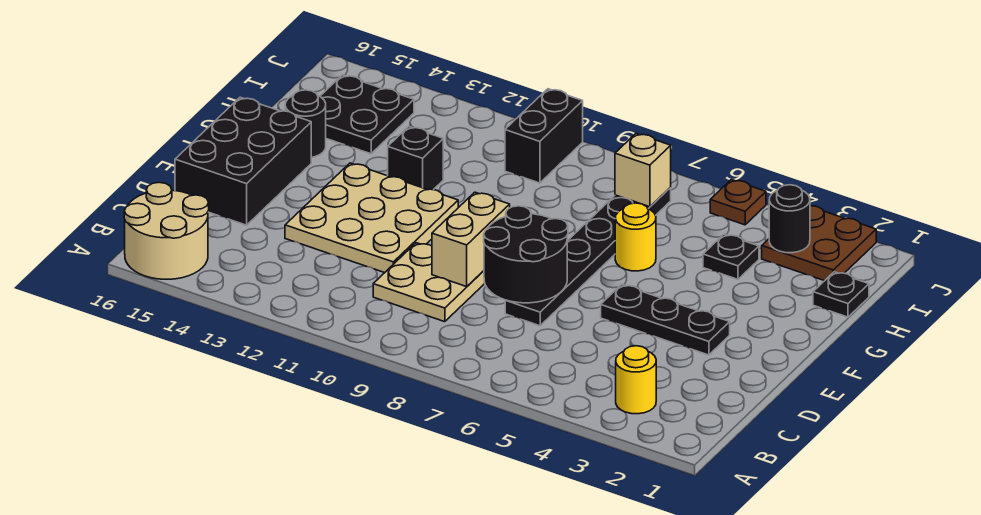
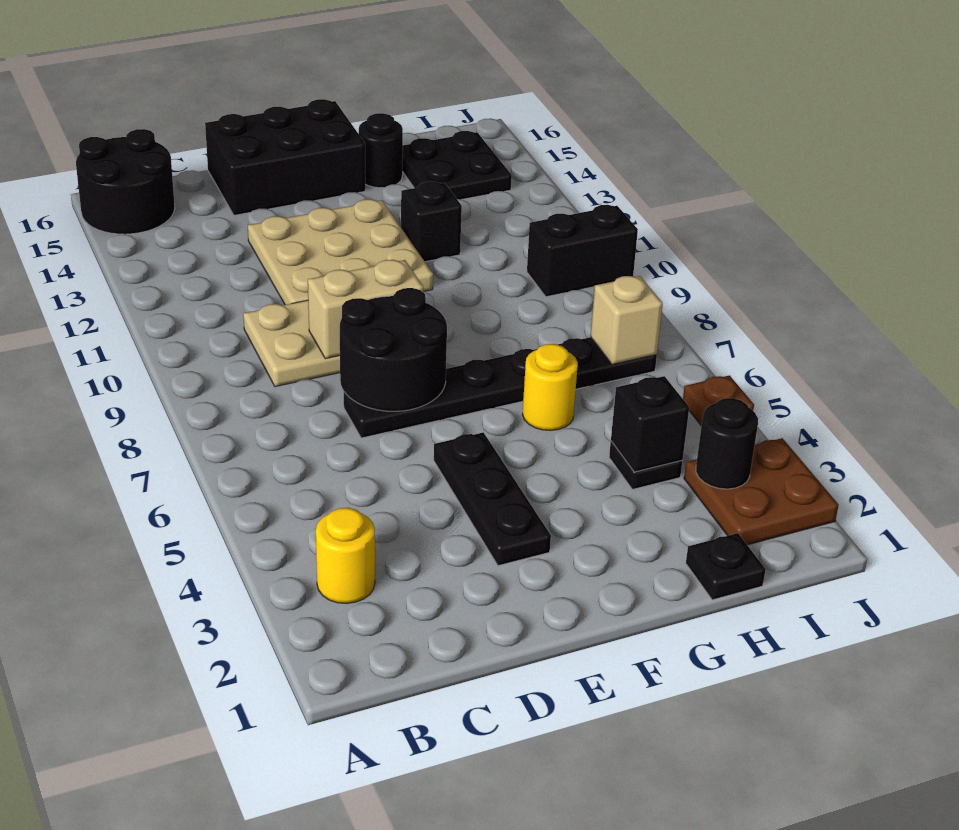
tan round brick A15:B16 level 1 -> black round brick A15:B16 level 1
none -> black brick H4 level 2

